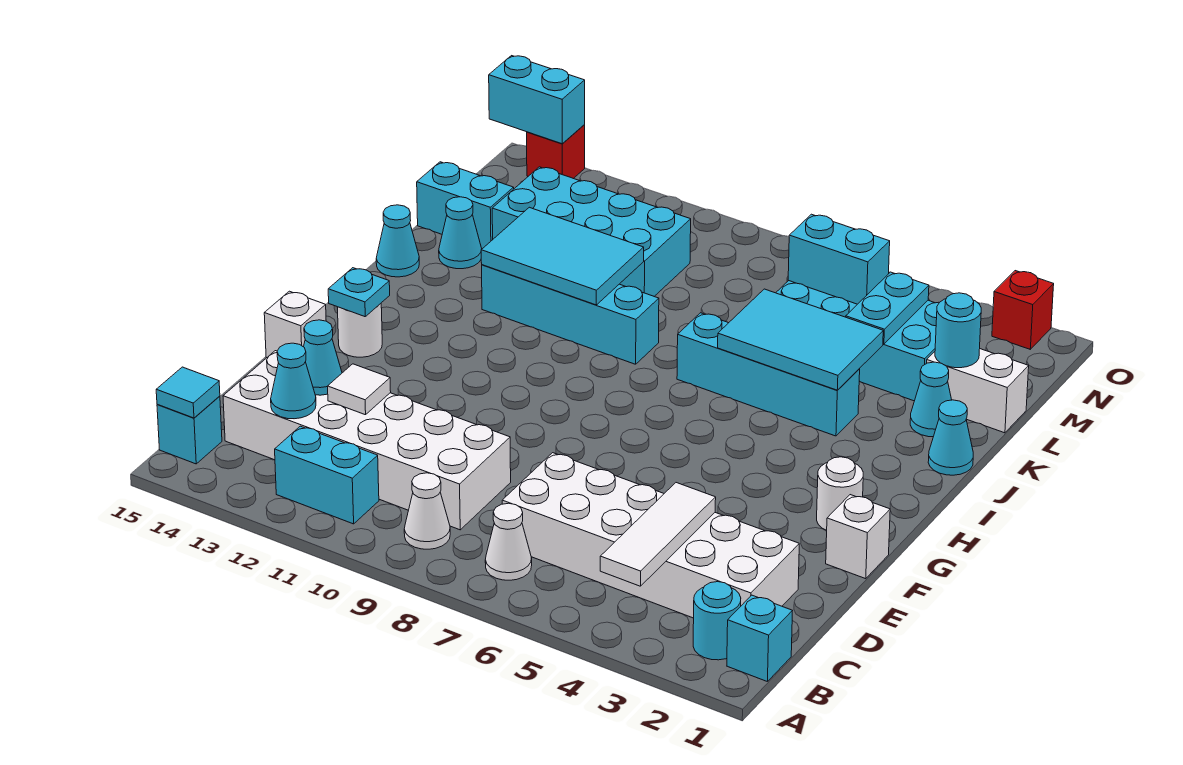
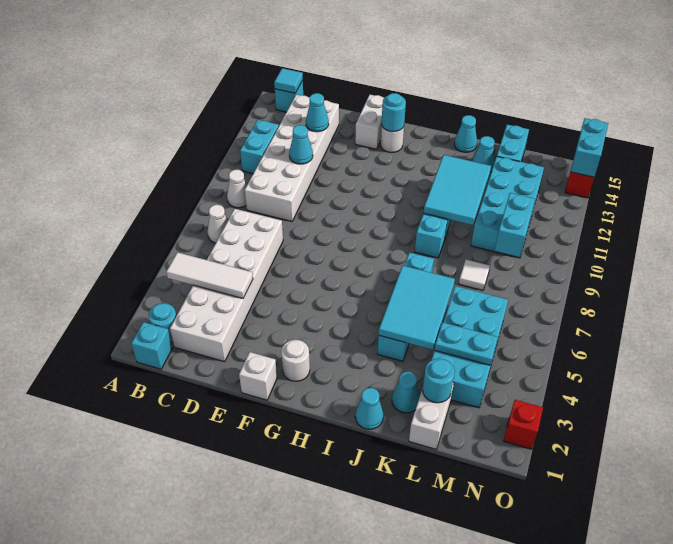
cyan cone C13 level 2 -> cyan cone D11 level 2
white tile D12 level 2 -> white tile L8 level 1
white brick F15 level 1 -> white brick F14:F15 level 1
cyan plate G14 level 2 -> cyan round brick G14 level 2
cyan brick M5:M6 level 2 -> cyan brick M9:M10 level 2

